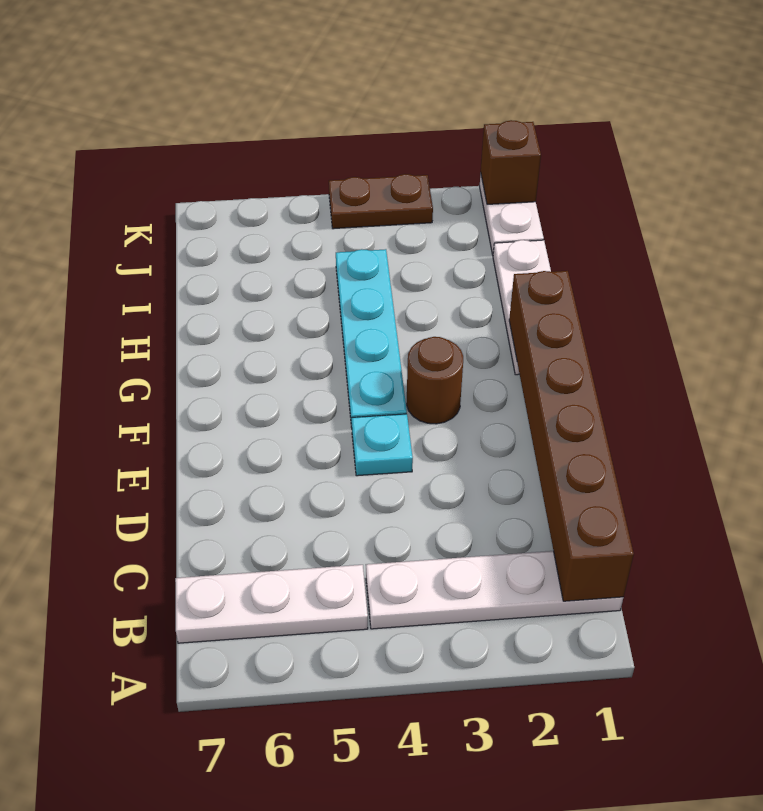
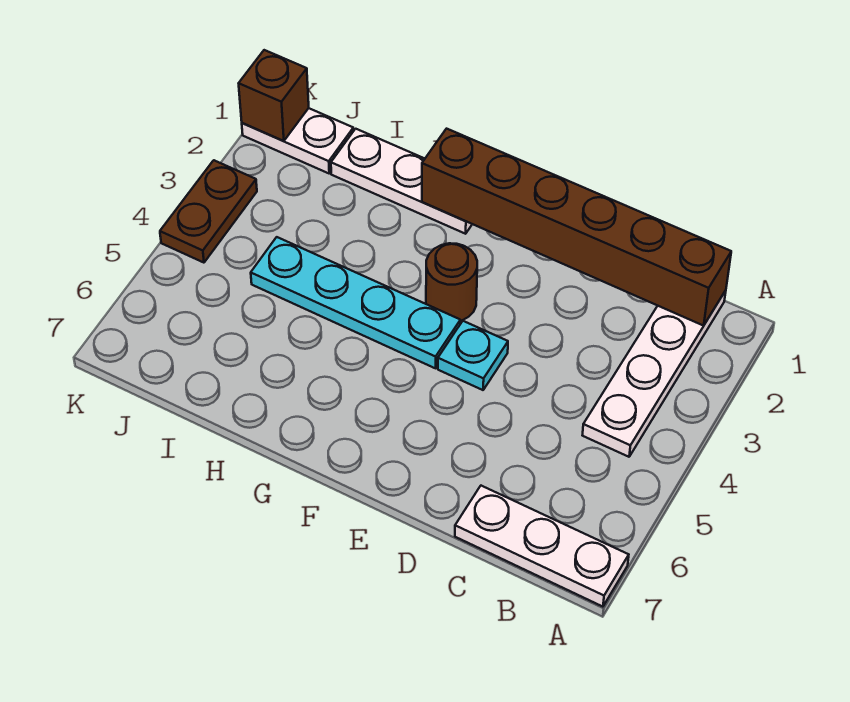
white plate B5:B7 level 1 -> white plate A7:C7 level 1

